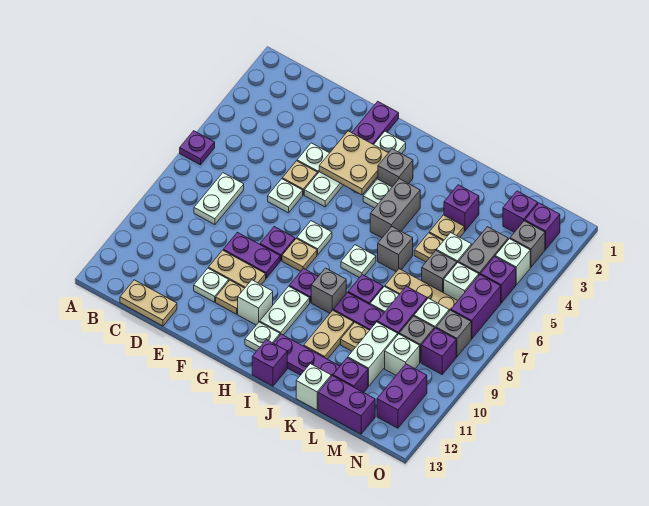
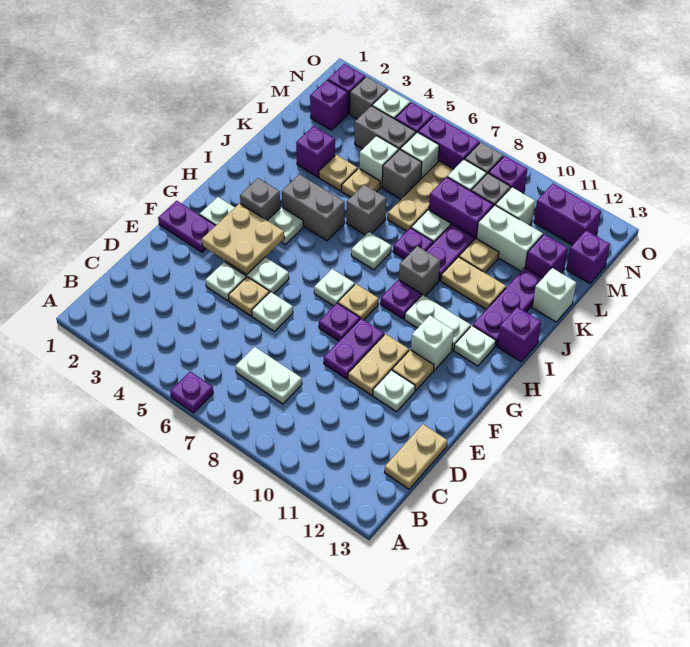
purple brick L13:M13 level 1 -> purple brick M13 level 1

